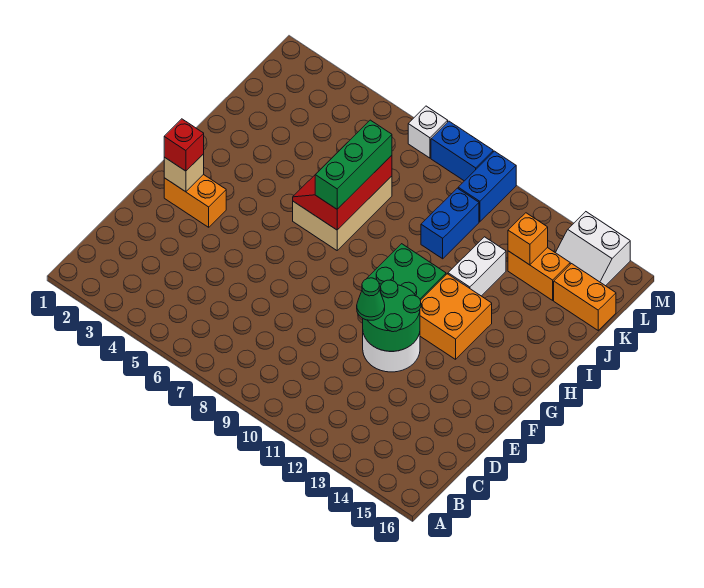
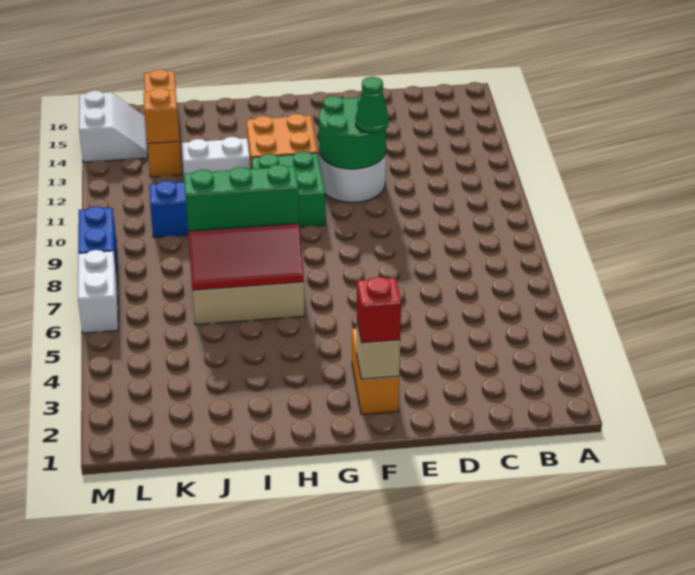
blue brick L10:M10 level 1 -> none
white brick M7 level 1 -> white brick M6:M7 level 1

